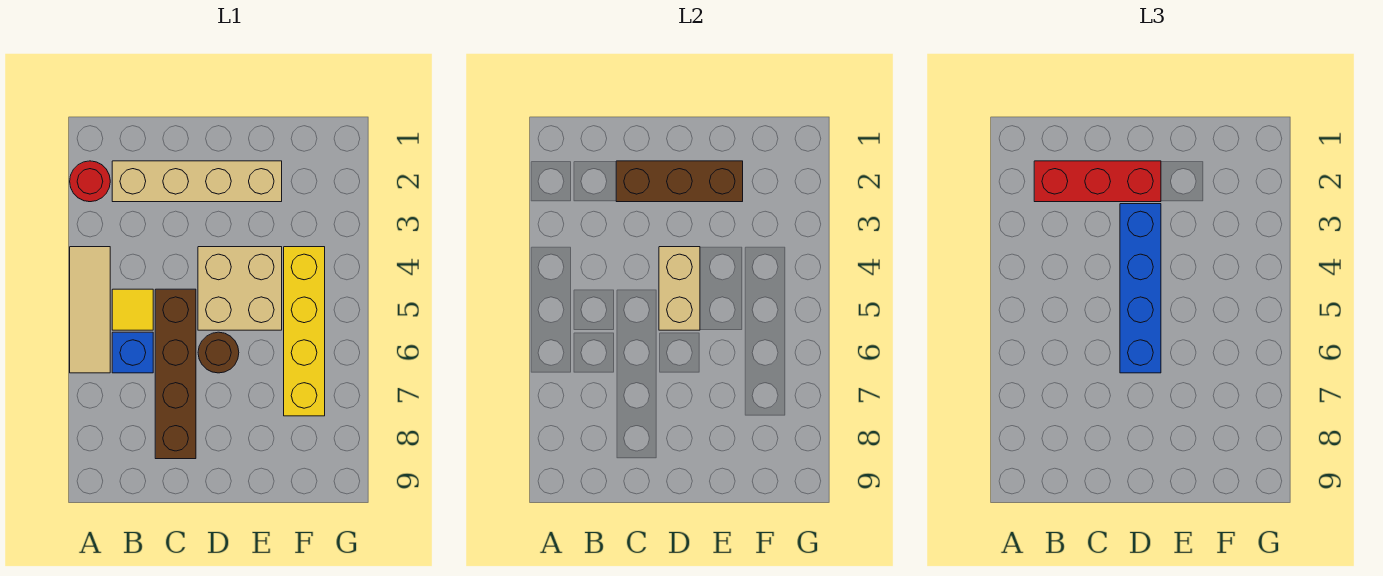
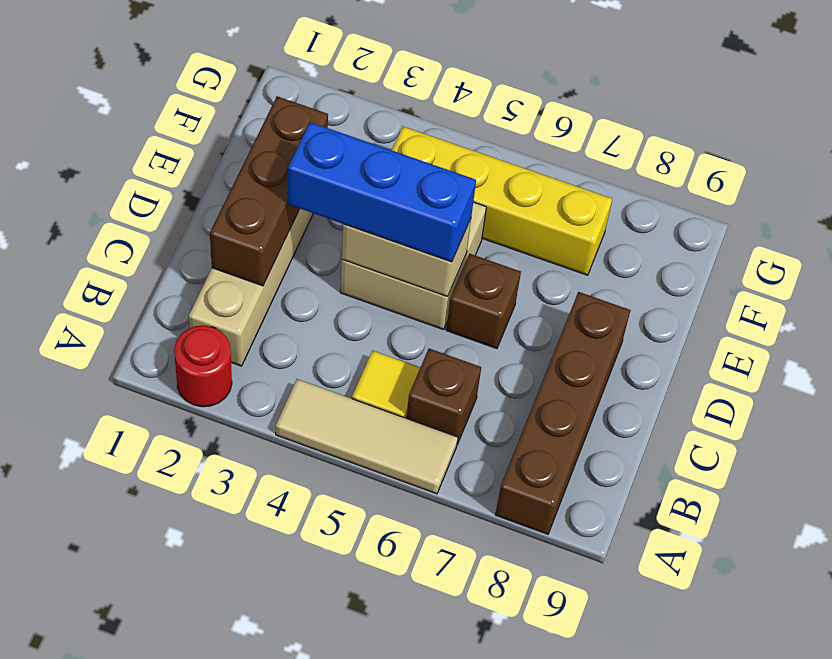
red brick B2:D2 level 3 -> none
blue brick B6 level 1 -> brown brick B6 level 1
brown brick C5:C8 level 1 -> brown brick A8:D8 level 1
blue brick D3:D6 level 3 -> blue brick D3:D5 level 3
brown round brick D6 level 1 -> brown brick D6 level 1

